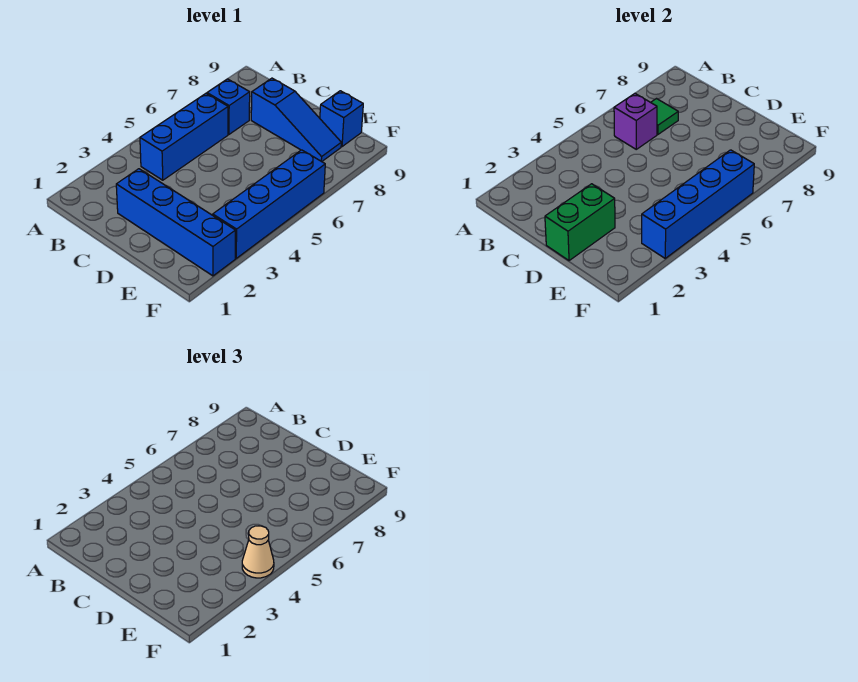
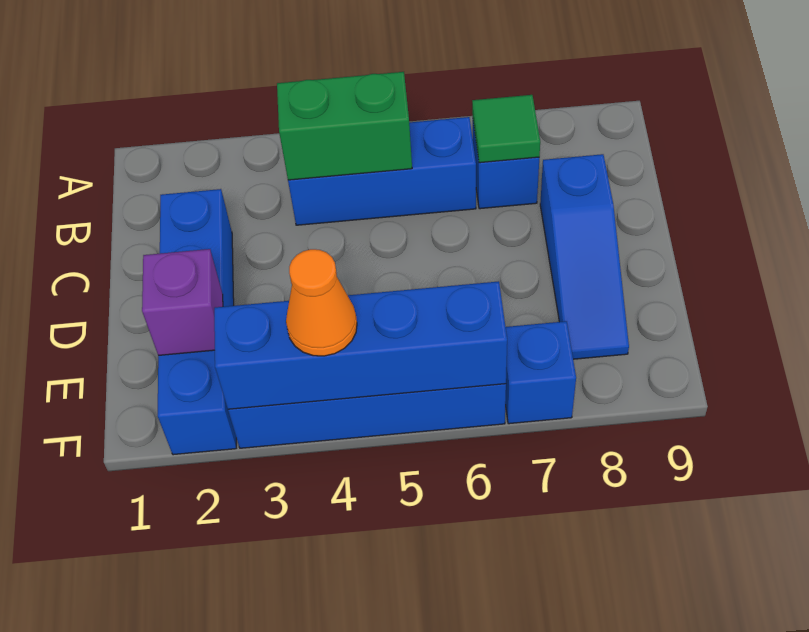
purple brick B6 level 2 -> purple brick E2 level 2
green brick D1:D2 level 2 -> green brick B4:B5 level 2
blue brick E9 level 1 -> blue brick F7 level 1
tan cone F4 level 3 -> orange cone F4 level 3

